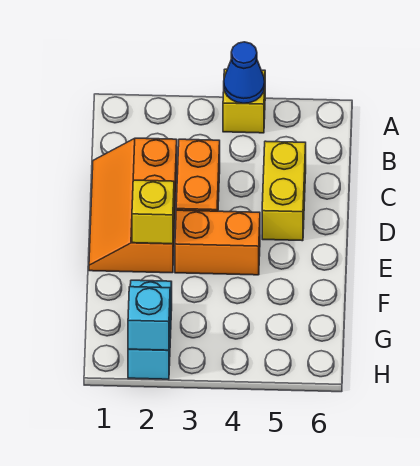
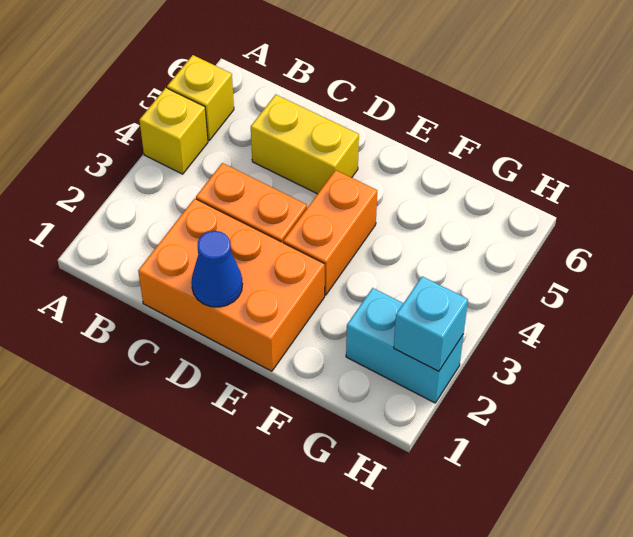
blue cone A4 level 2 -> blue cone D1 level 2
orange slope C1:E2 level 1 top 2 -> orange brick C1:E2 level 1
yellow brick E2 level 2 -> yellow brick A5 level 1

